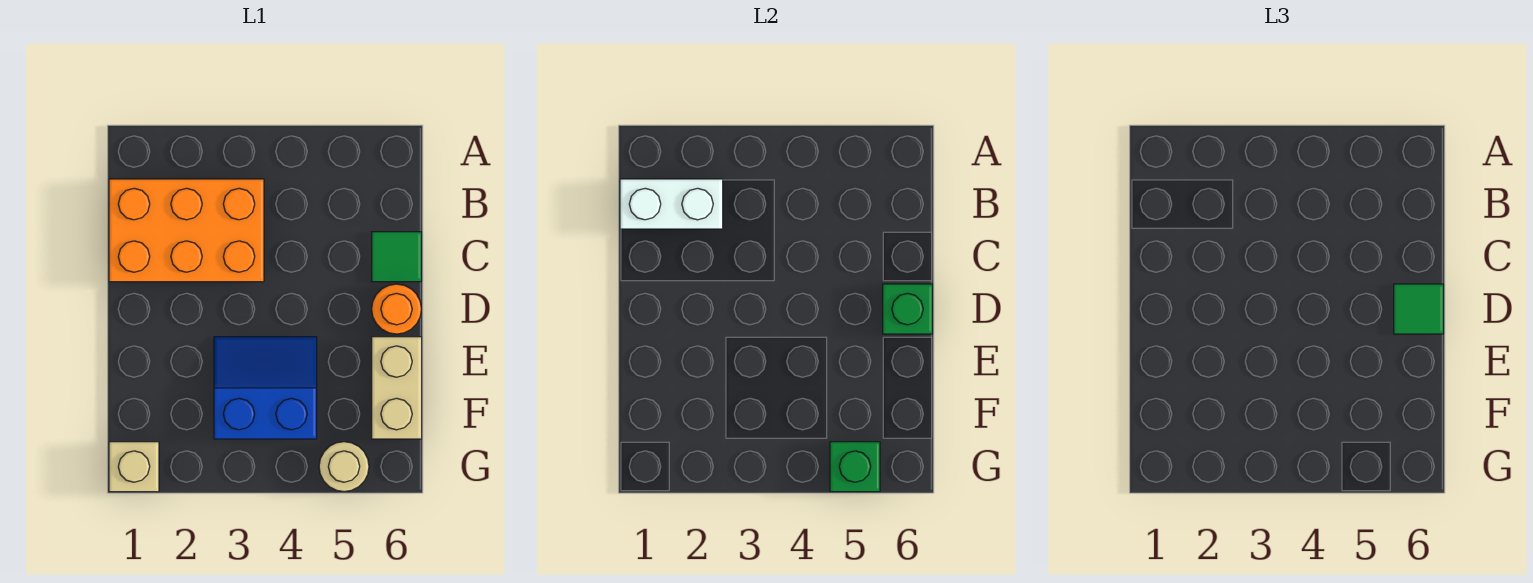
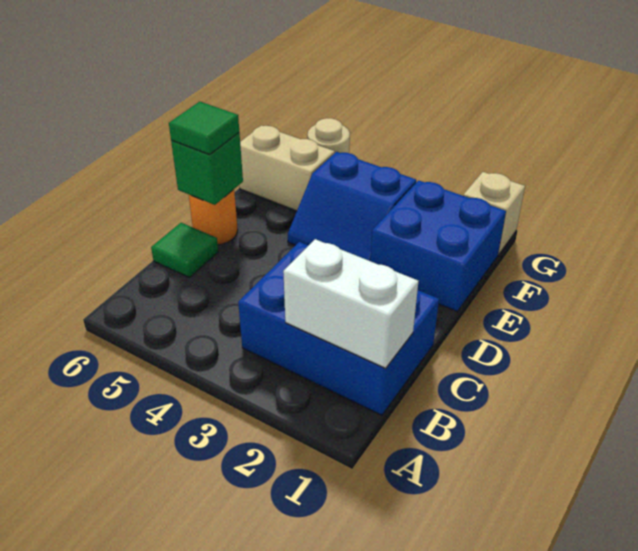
orange brick B1:C3 level 1 -> blue brick B1:C3 level 1
none -> blue brick E1:F2 level 1
tan brick E6:F6 level 1 -> tan brick F5:F6 level 1
green brick G5 level 2 -> none

